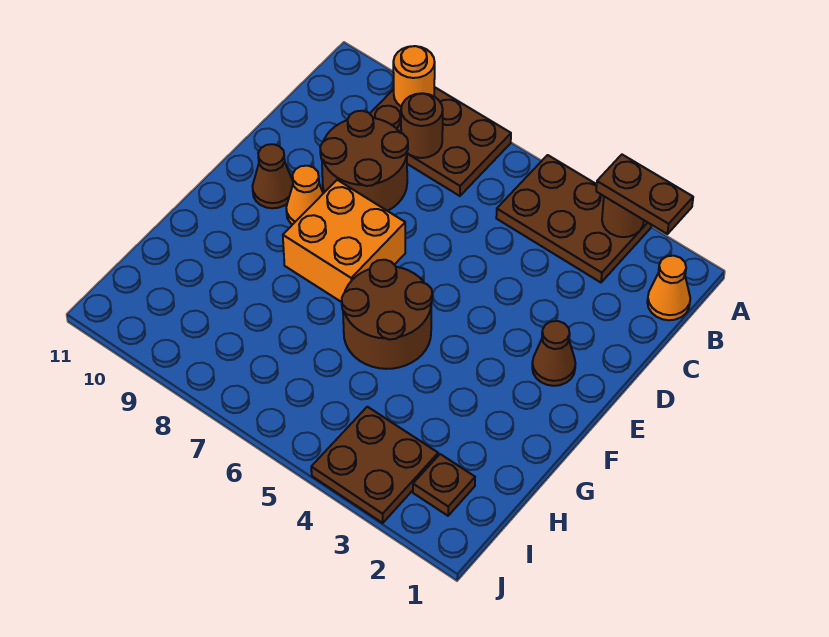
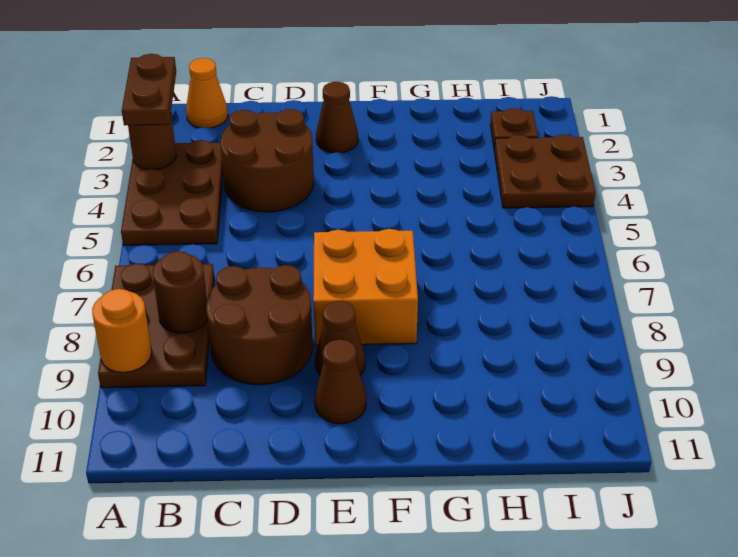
orange cone E9 level 1 -> brown cone E9 level 1
brown round brick F5:G6 level 1 -> brown round brick C3:D4 level 1

